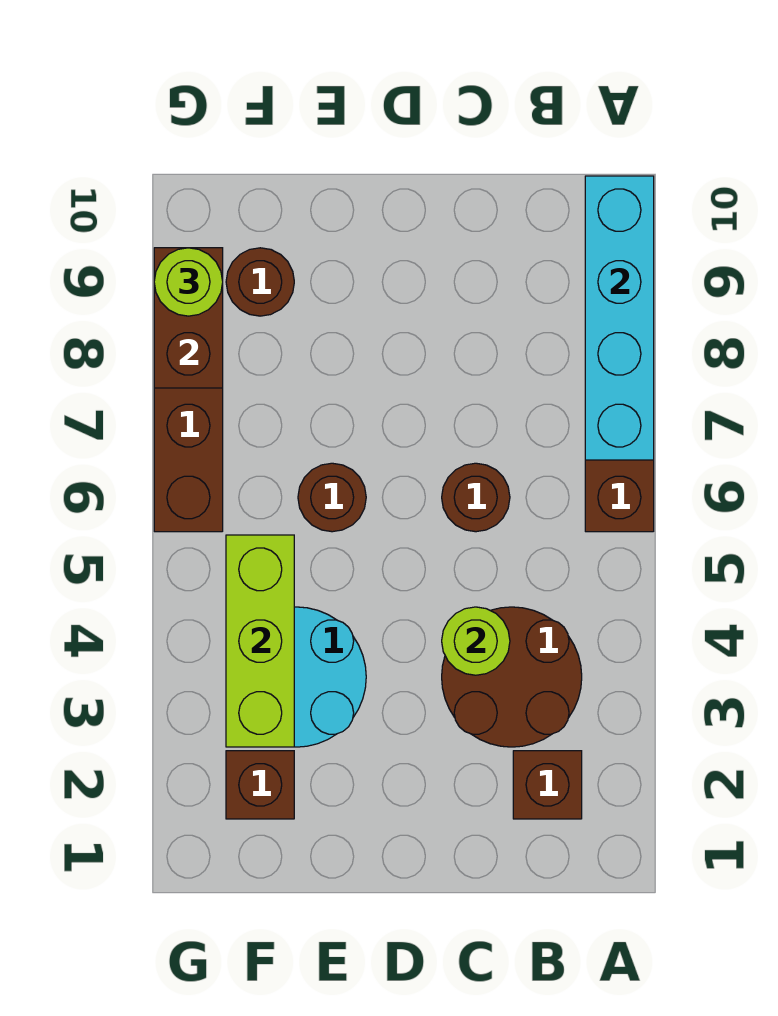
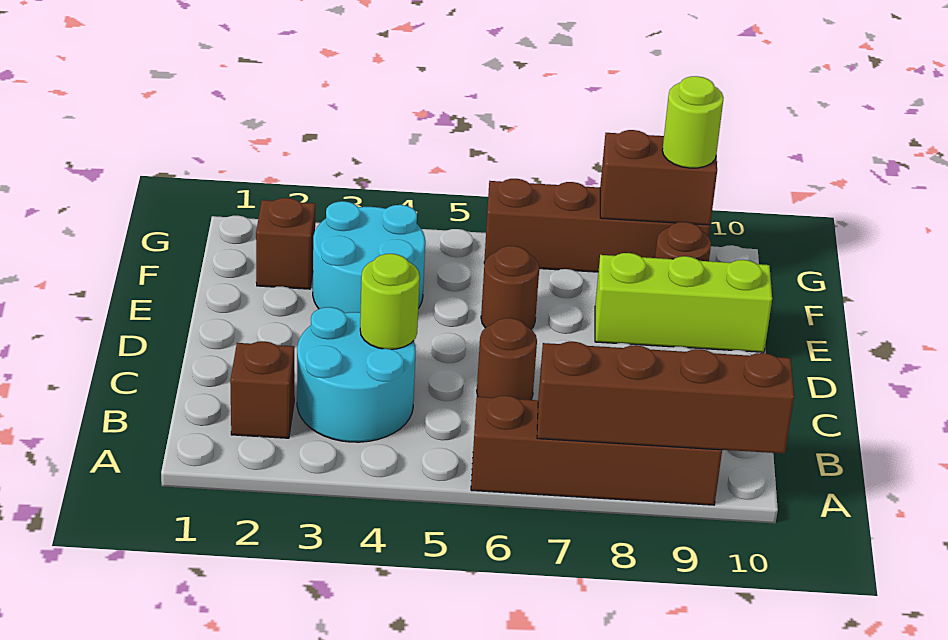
cyan brick A7:A10 level 2 -> brown brick A7:A10 level 2
brown round brick B3:C4 level 1 -> cyan round brick B3:C4 level 1
lime brick F3:F5 level 2 -> lime brick E8:E10 level 1

